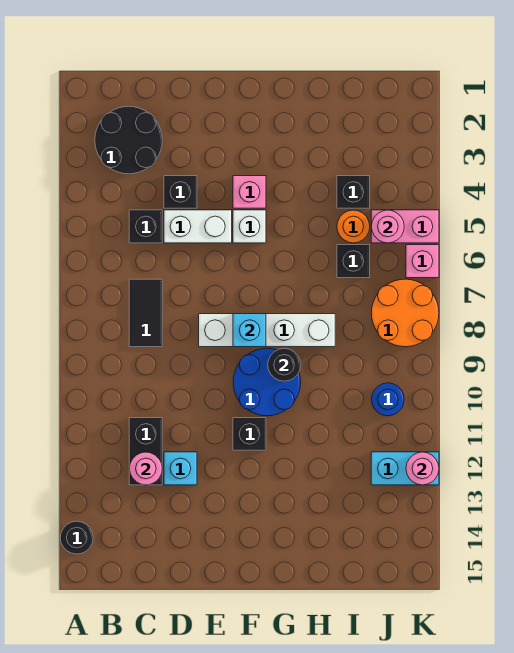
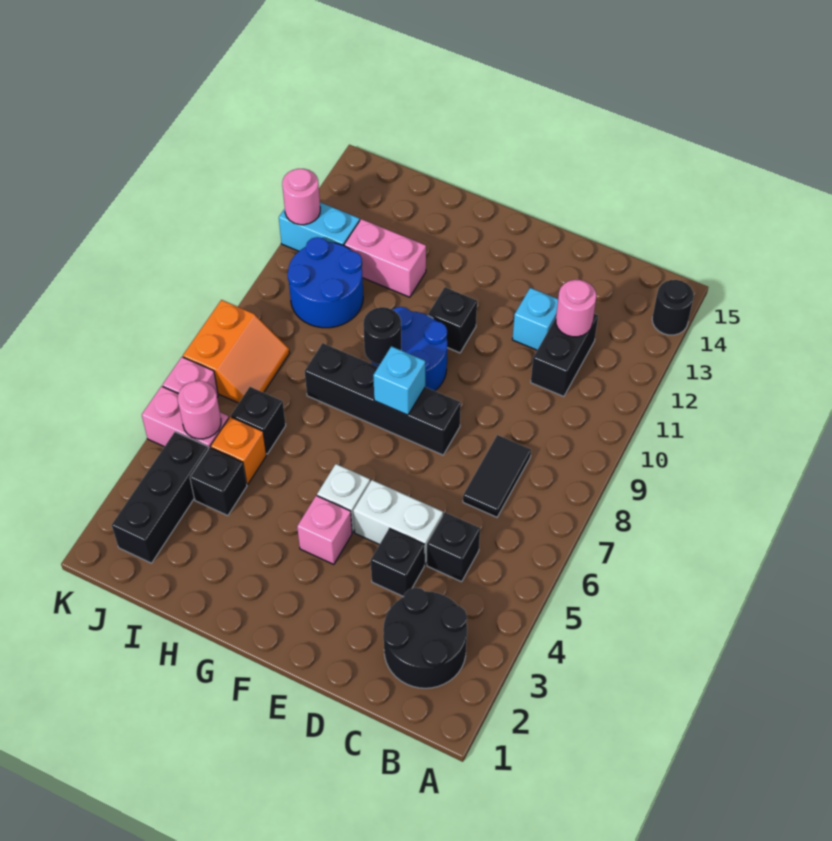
white brick E8:H8 level 1 -> black brick E8:H8 level 1
none -> pink brick H12:I12 level 1
orange round brick I5 level 1 -> orange brick I5 level 1
none -> black brick J2:J4 level 1
orange round brick J7:K8 level 1 -> orange slope J7:K8 level 1 top K
blue round brick J10 level 1 -> blue round brick I10:J11 level 1

